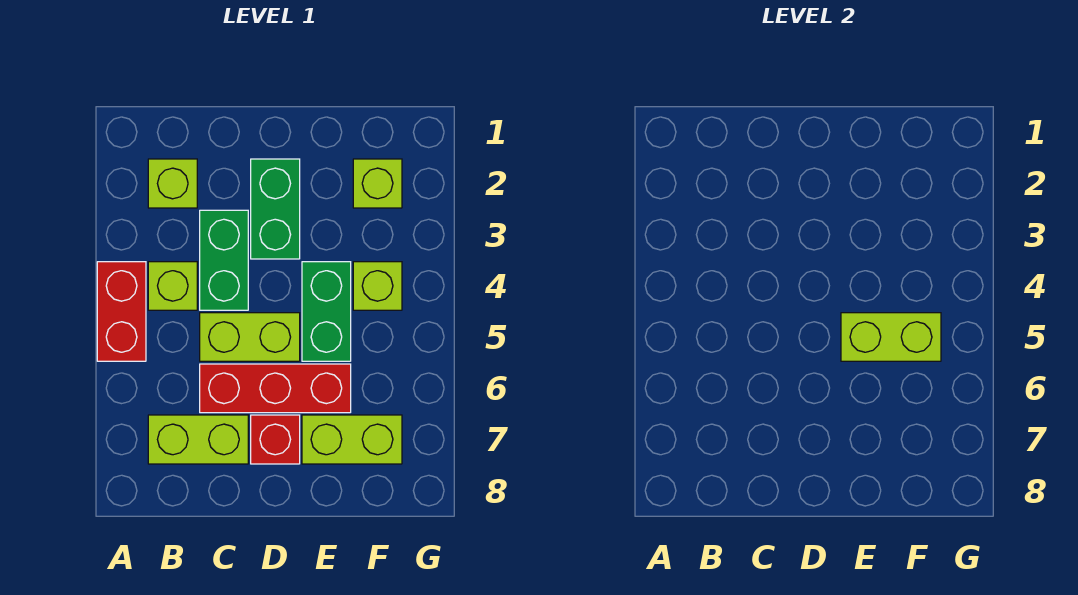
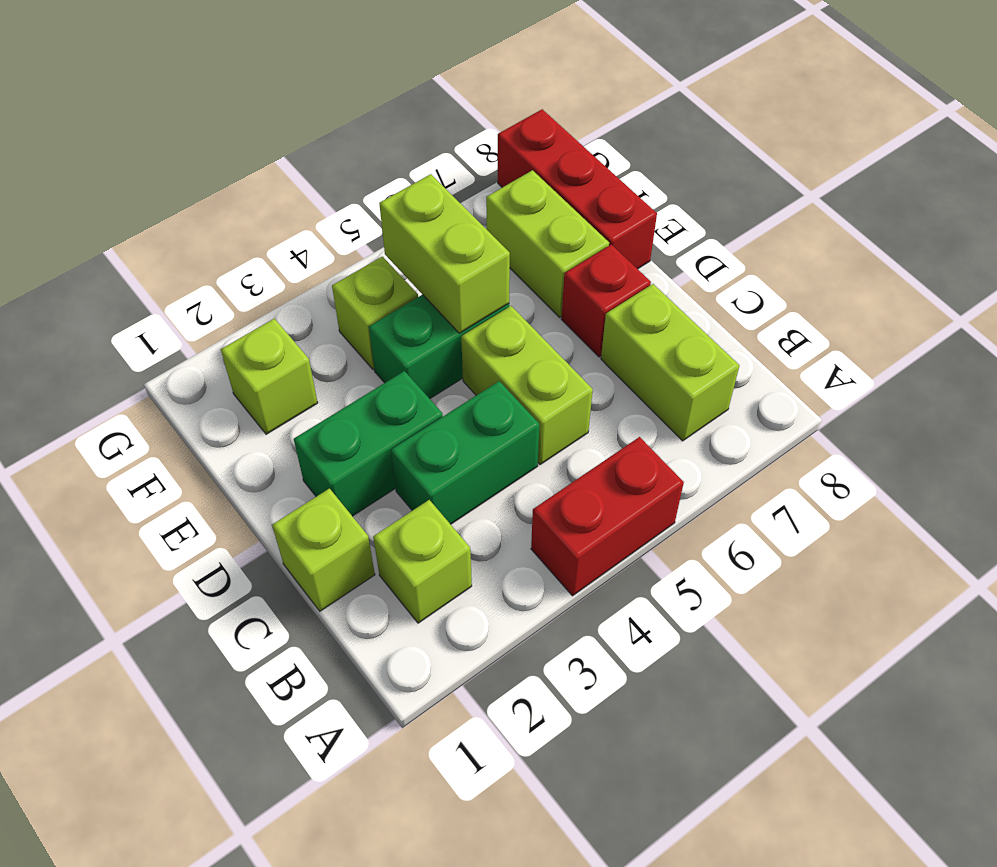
lime brick B4 level 1 -> lime brick C1 level 1
red brick C6:E6 level 1 -> red brick E8:G8 level 1

